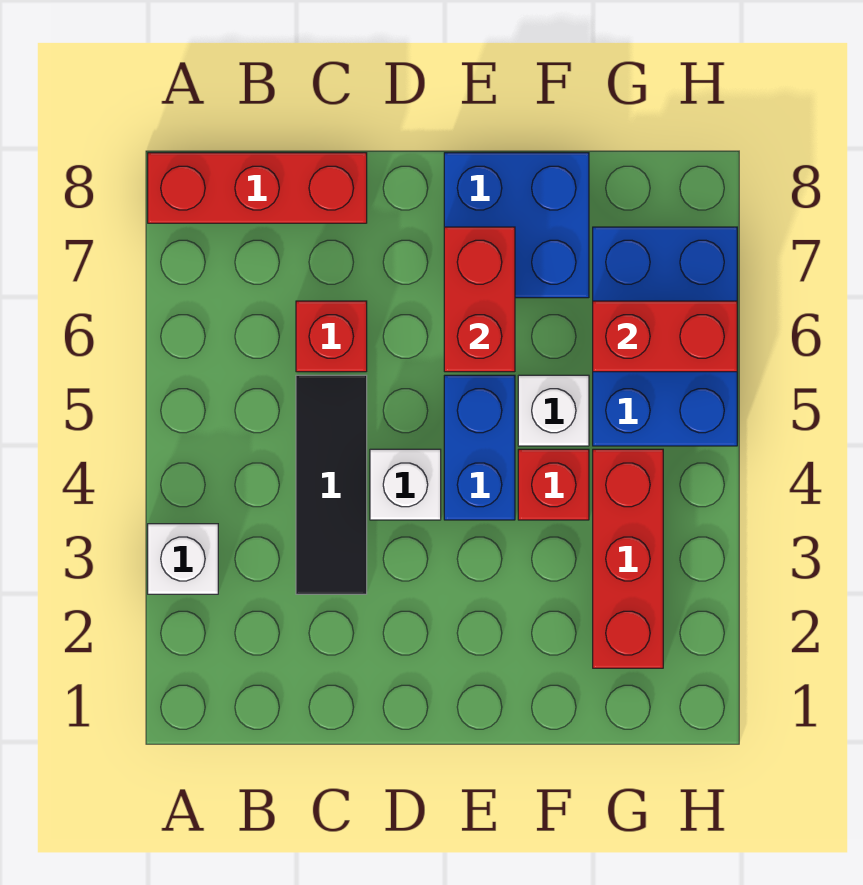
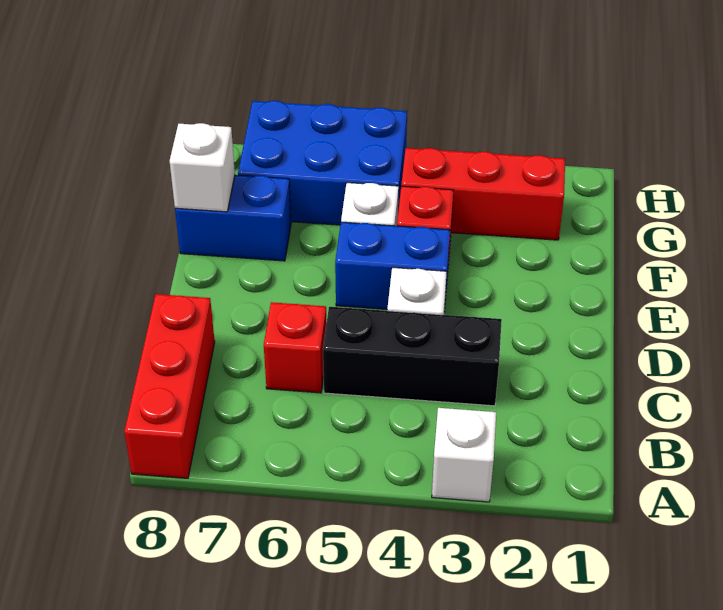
black tile C3:C5 level 1 -> black brick C3:C5 level 1
red brick E6:E7 level 2 -> none
blue brick E7:F8 level 1 -> blue brick F7:F8 level 1
none -> white brick F8 level 2
red brick G6:H6 level 2 -> none

